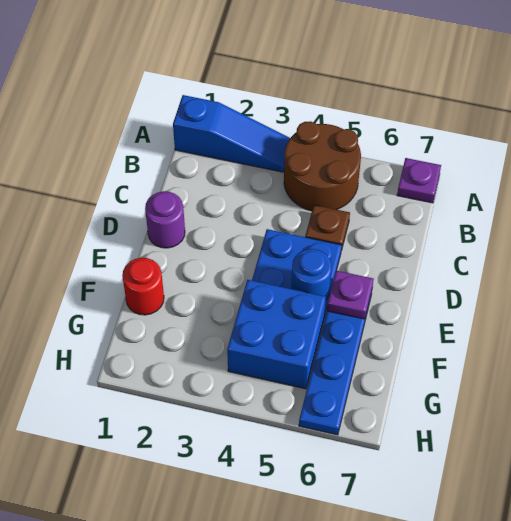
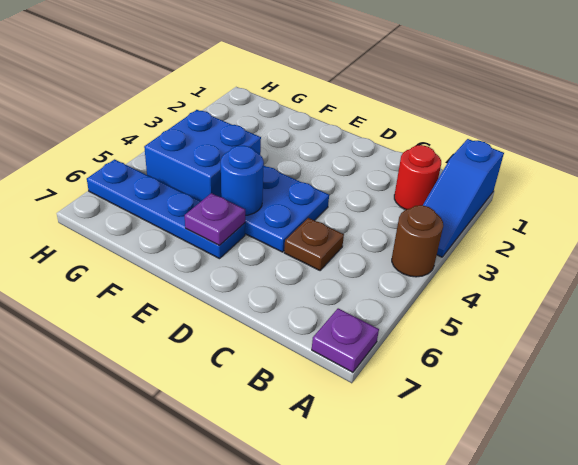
brown round brick A4:B5 level 1 -> brown round brick A4 level 1
purple round brick D1 level 1 -> none
red round brick F1 level 1 -> red round brick B2 level 1

